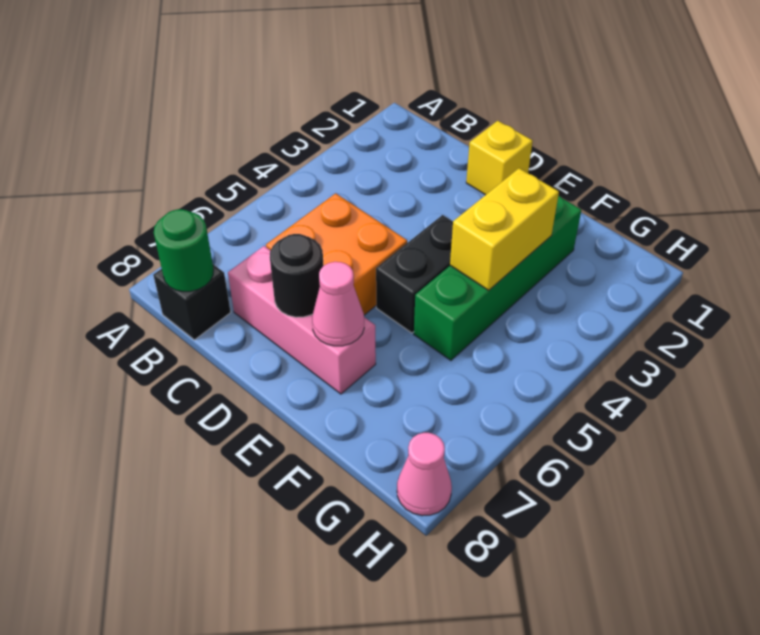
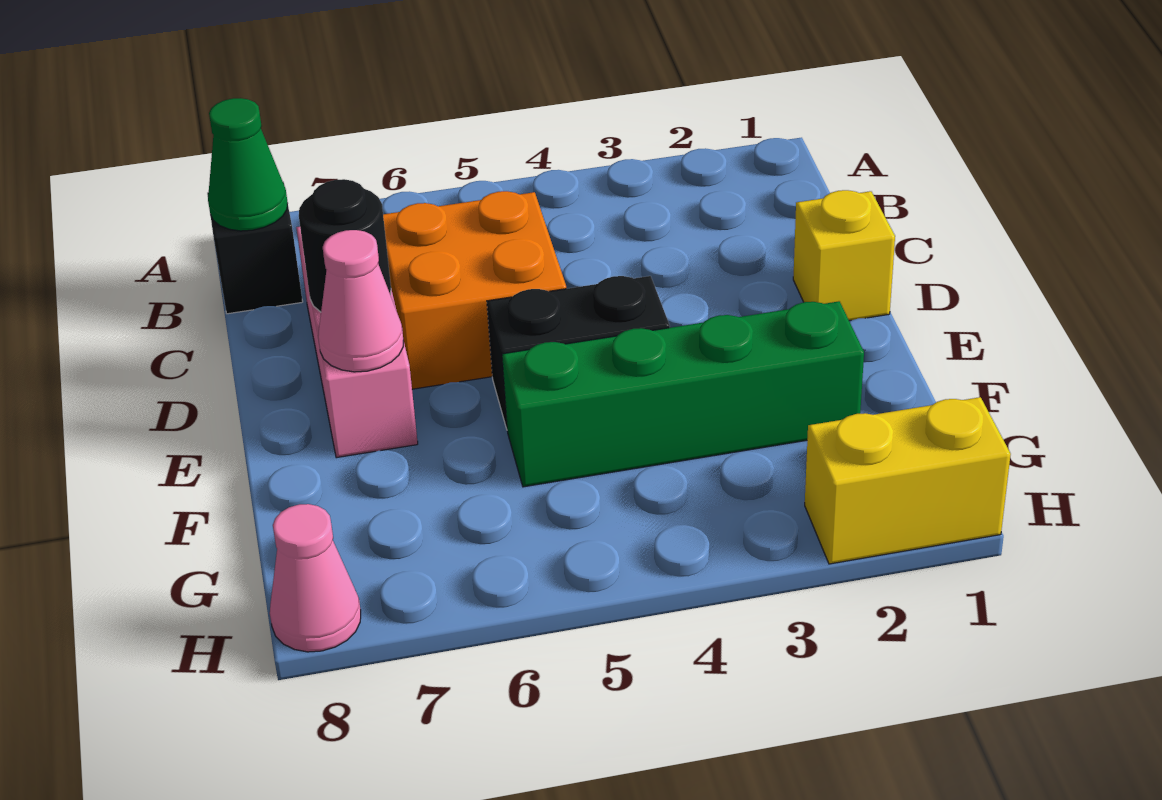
green round brick B8 level 2 -> green cone B8 level 2
yellow brick F3:F4 level 2 -> yellow brick H1:H2 level 1

